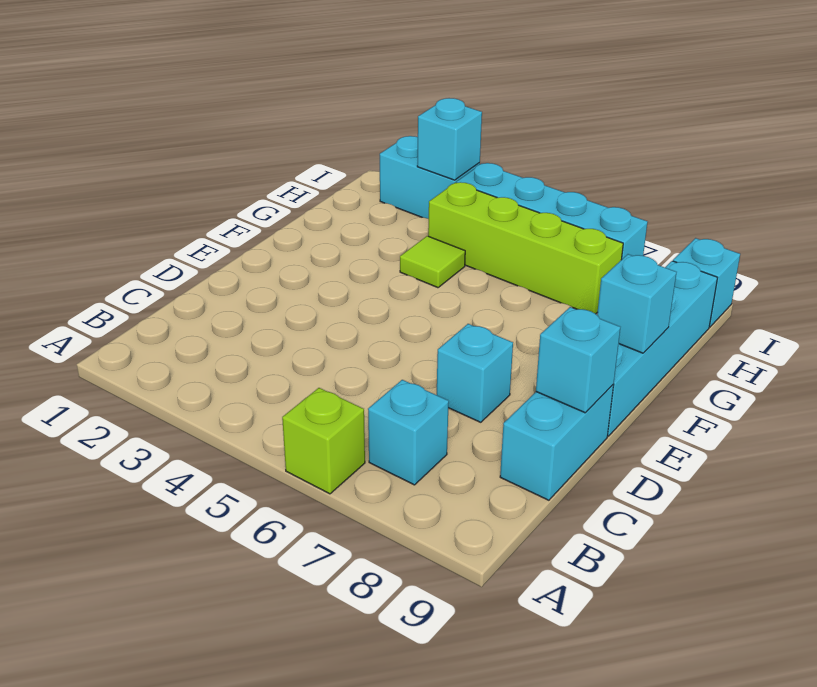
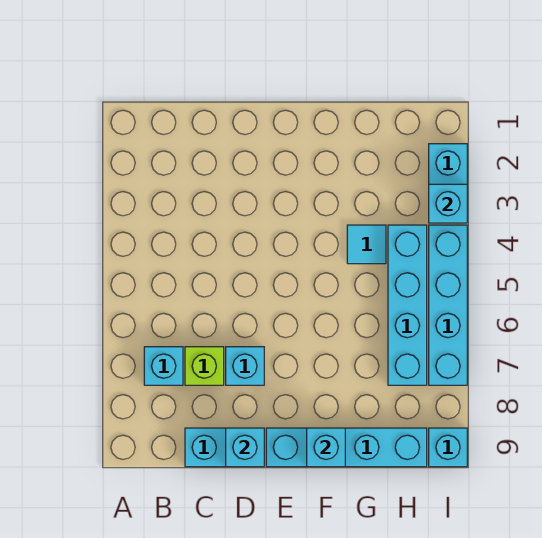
lime brick A6 level 1 -> lime brick C7 level 1
lime tile G4 level 1 -> cyan tile G4 level 1
lime brick H4:H7 level 1 -> cyan brick H4:H7 level 1

